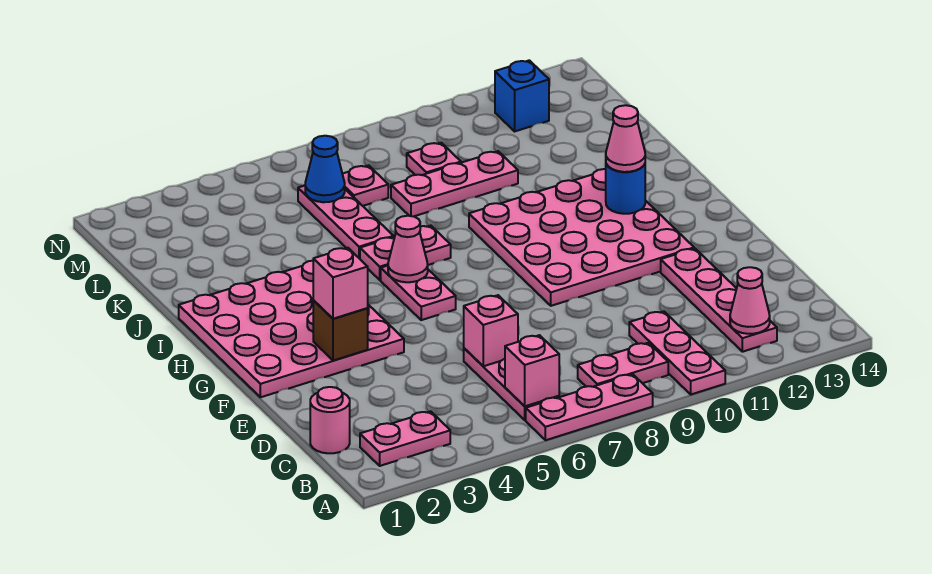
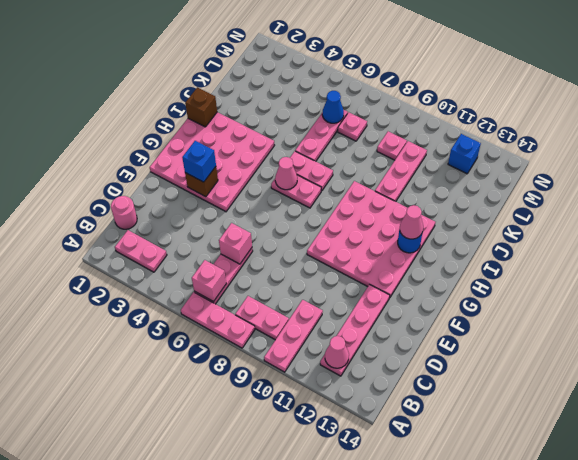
pink brick F3 level 3 -> blue brick F3 level 3
pink plate G6:H6 level 1 -> pink plate H6:H7 level 1
none -> brown brick I1 level 2
pink plate K8:K10 level 1 -> pink plate J10:L10 level 1

